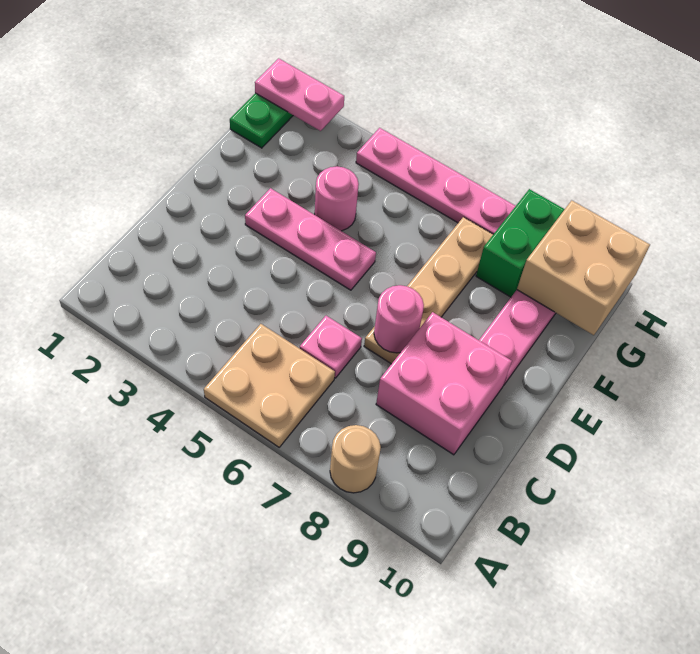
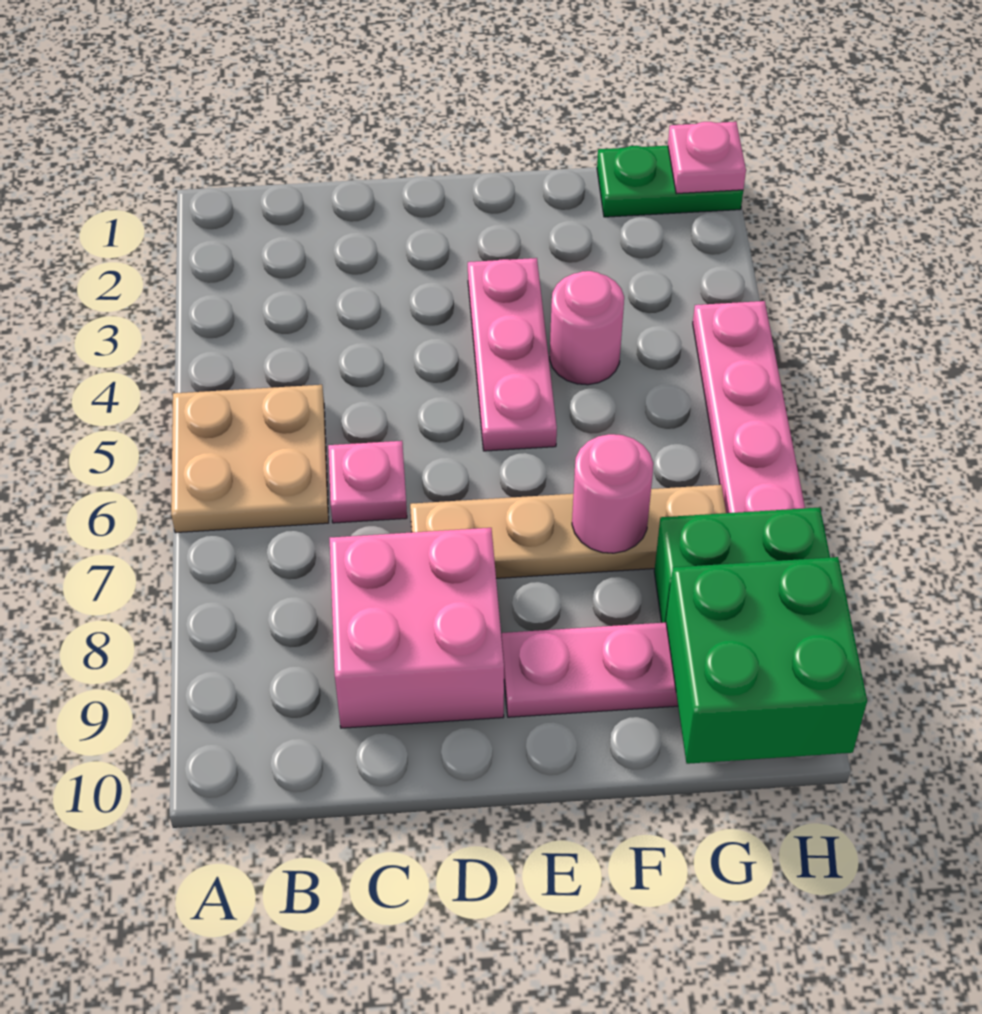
tan round brick A8 level 1 -> none
pink round brick D7 level 2 -> pink round brick F7 level 2
tan brick G9:H10 level 2 -> green brick G9:H10 level 2
pink plate H1:H2 level 2 -> pink plate H1 level 2

